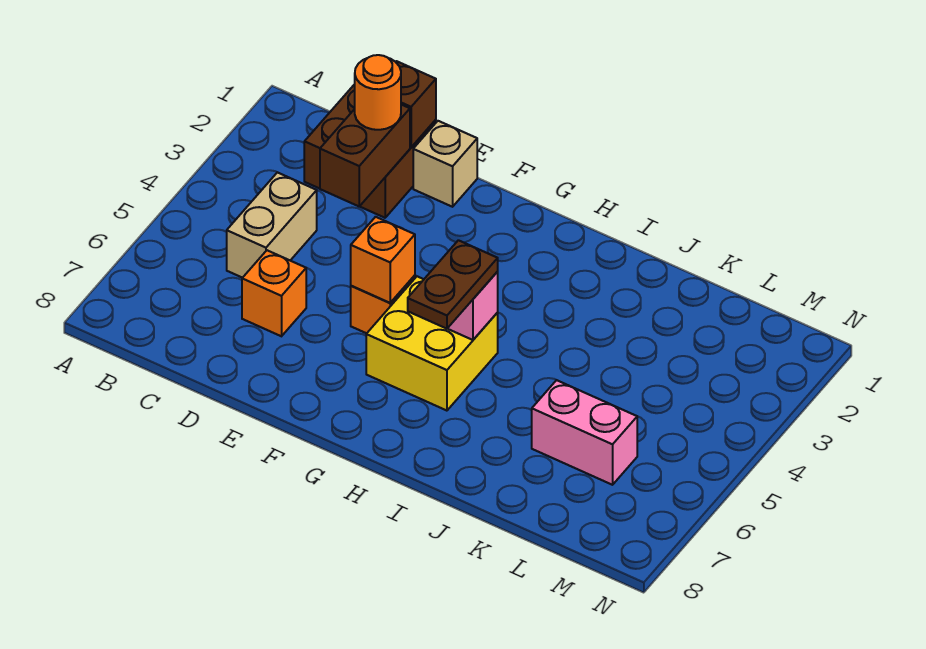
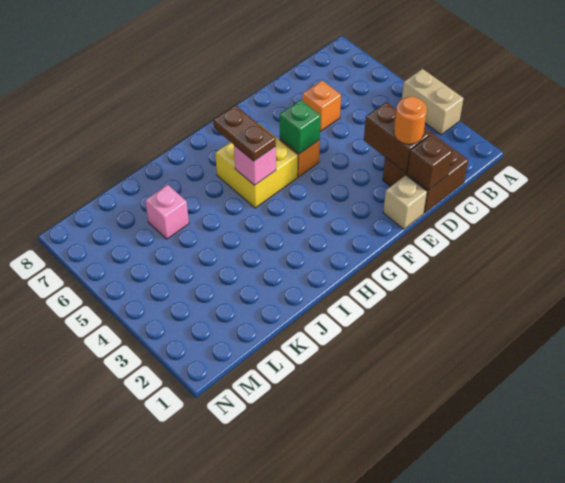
tan brick C4:C5 level 1 -> tan brick A3:A4 level 1
orange brick F5 level 2 -> green brick F5 level 2
pink brick K6:L6 level 1 -> pink brick K6 level 1

